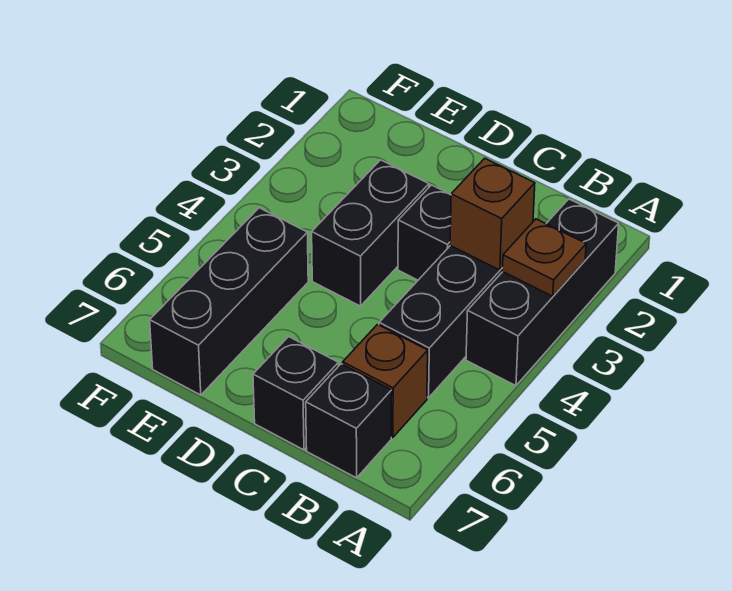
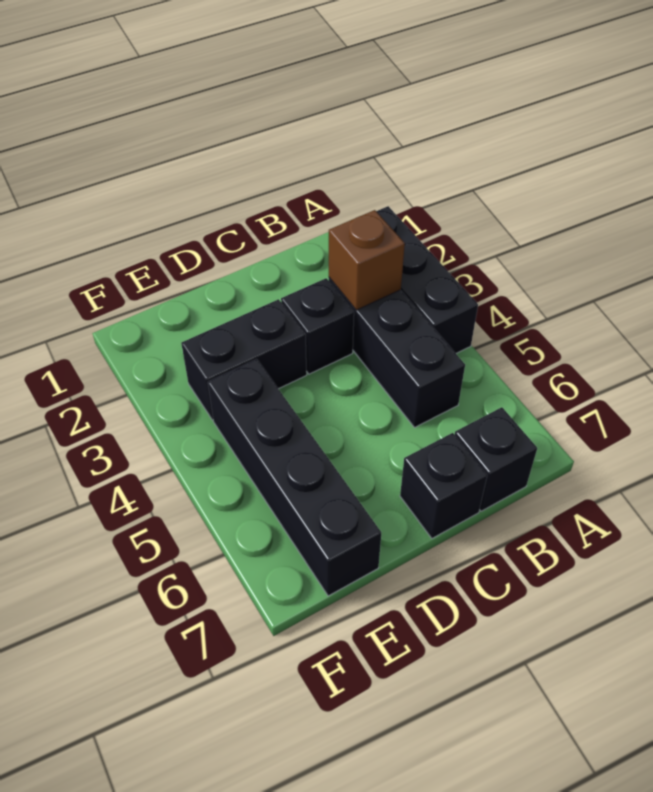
brown plate A3 level 2 -> none
brown brick B6 level 1 -> none
black brick D3:D4 level 1 -> black brick D3:E3 level 1
black brick E5:E7 level 1 -> black brick E4:E7 level 1

